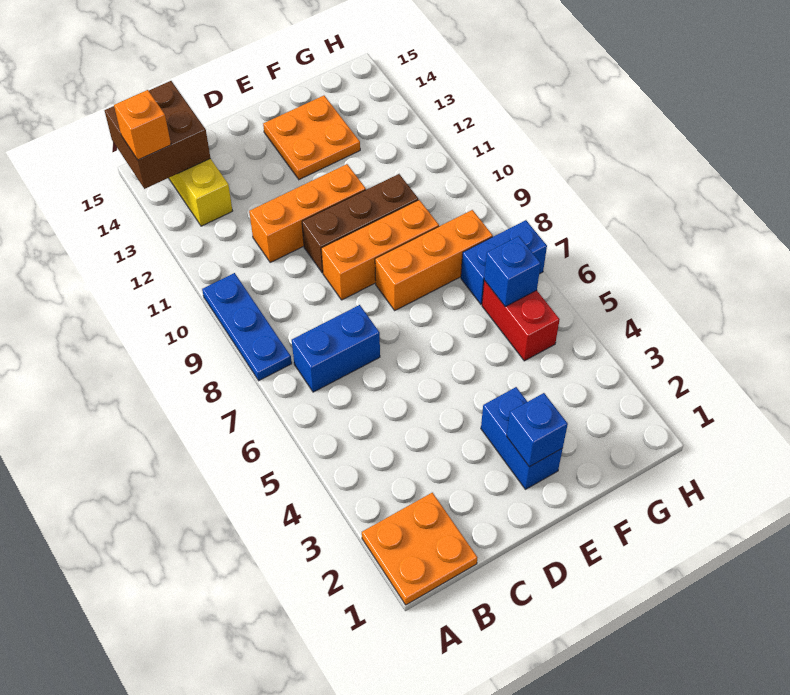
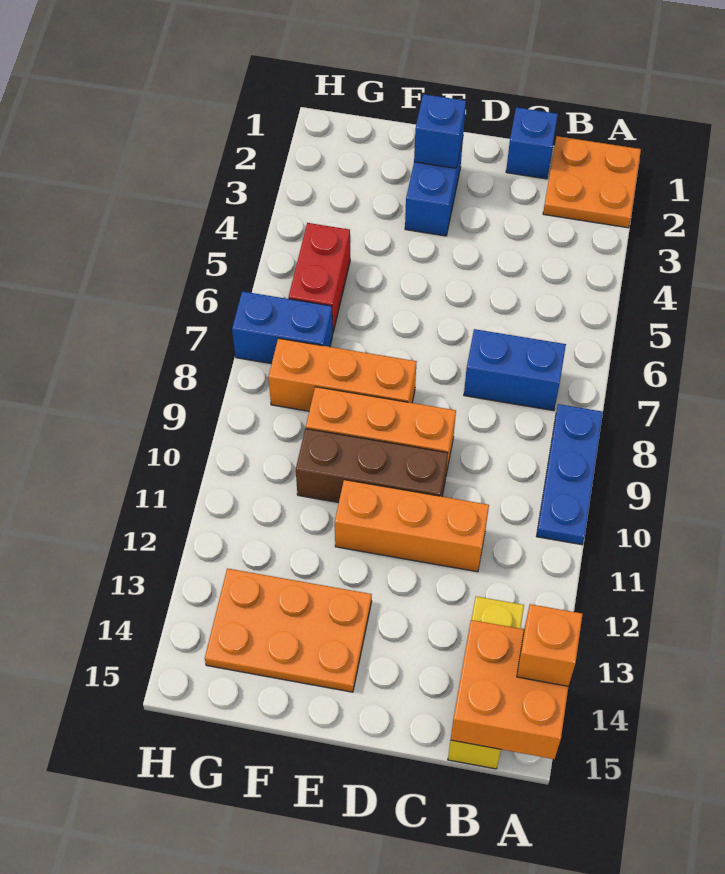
brown brick A14:B15 level 2 -> orange brick A14:B15 level 2
orange plate E13:F14 level 1 -> orange plate E13:G14 level 1
blue brick G6 level 2 -> blue brick C1 level 1

